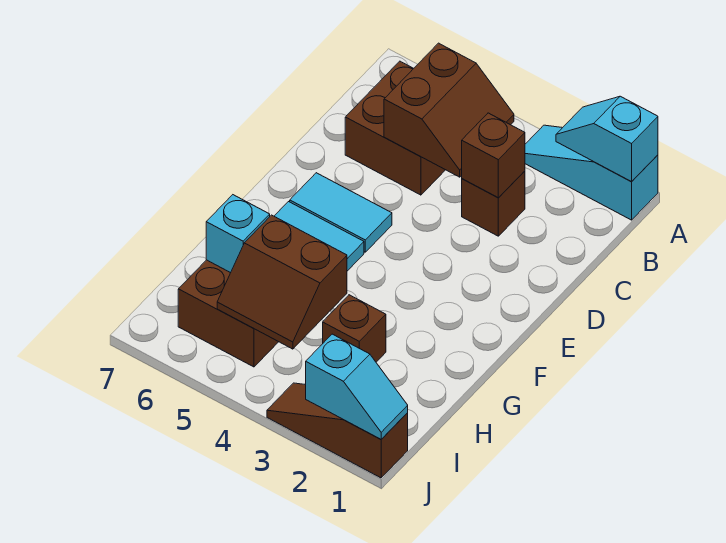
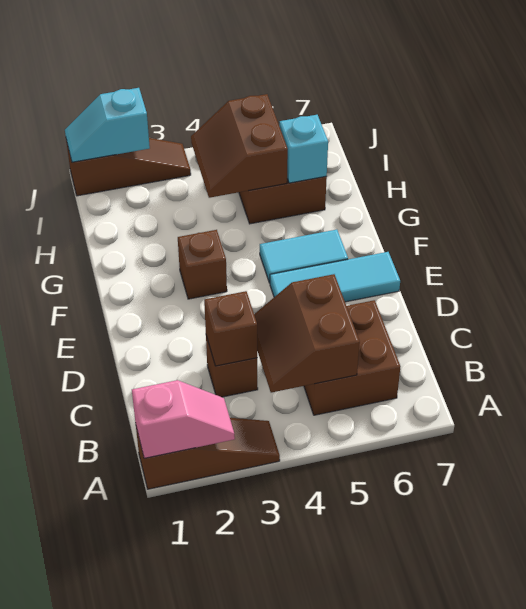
cyan slope A1:A3 level 1 top 1 -> brown slope A1:A3 level 1 top 1
cyan slope A1:A2 level 2 top 1 -> pink slope A1:A2 level 2 top 1
cyan tile E5:E6 level 1 -> cyan tile E5:E7 level 1
brown brick H3 level 1 -> brown brick F3 level 1
brown slope H4:I5 level 2 top H -> brown slope H4:I5 level 2 top 5

